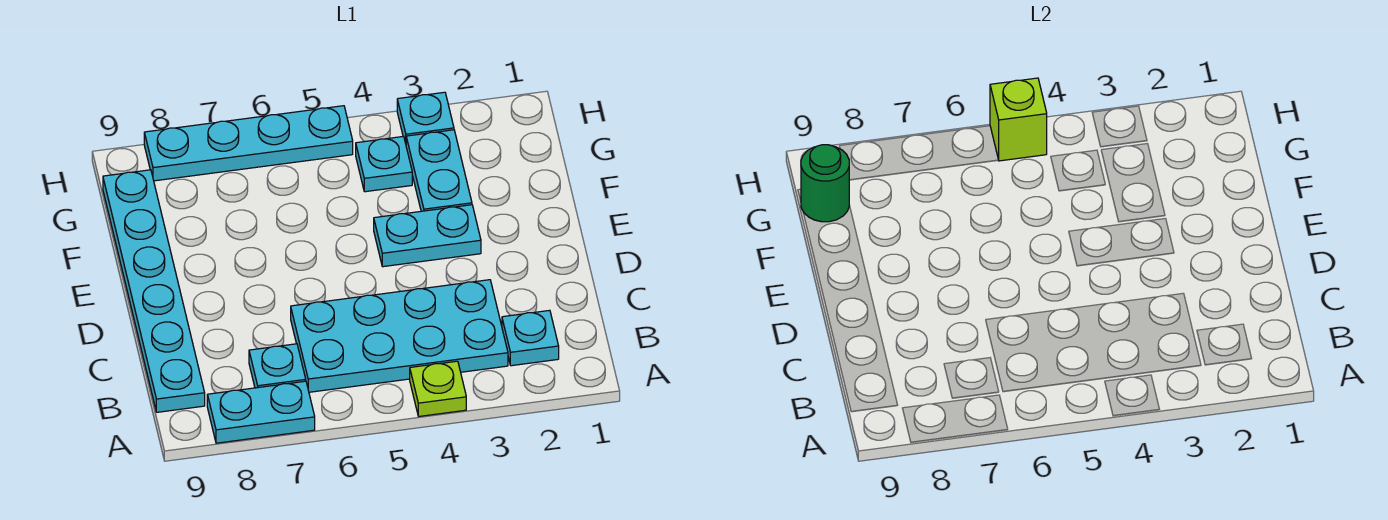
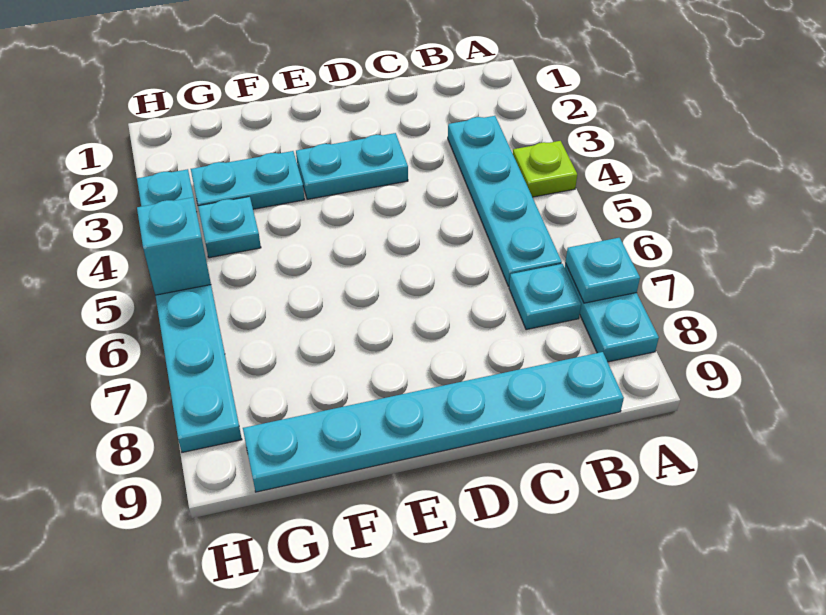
cyan plate B2 level 1 -> cyan plate A7 level 2
cyan plate B3:C6 level 1 -> cyan plate B3:B6 level 1
cyan plate E3:E4 level 1 -> cyan plate D3:E3 level 1
green round brick G9 level 2 -> none
lime brick H5 level 2 -> cyan brick H5 level 2

